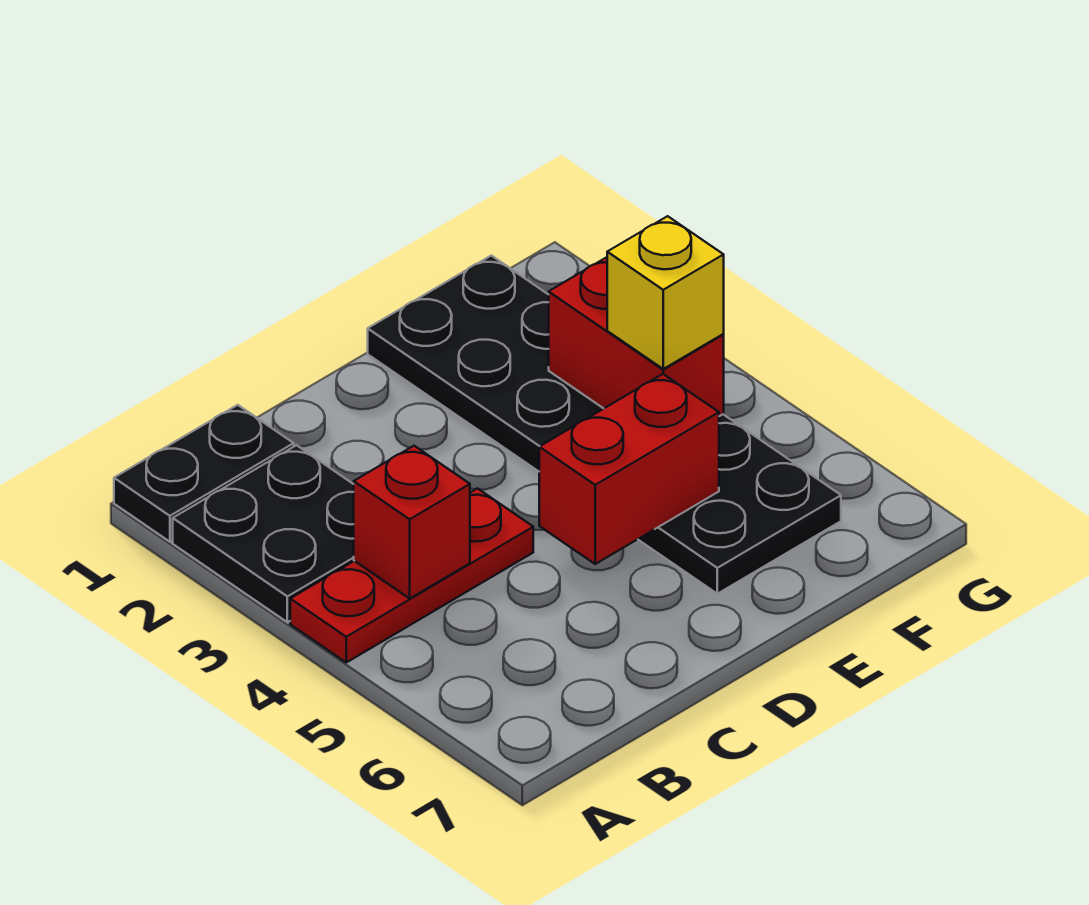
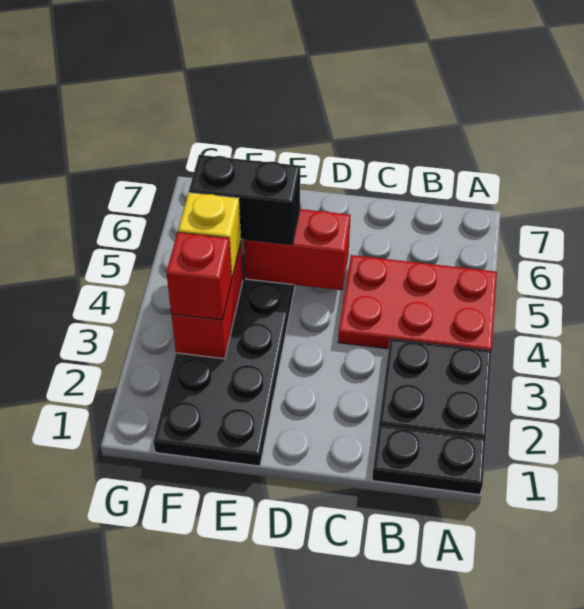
red plate A4:C4 level 1 -> red plate A4:C5 level 1
red brick B4 level 2 -> red brick F3 level 3
none -> black brick E5:F5 level 3

